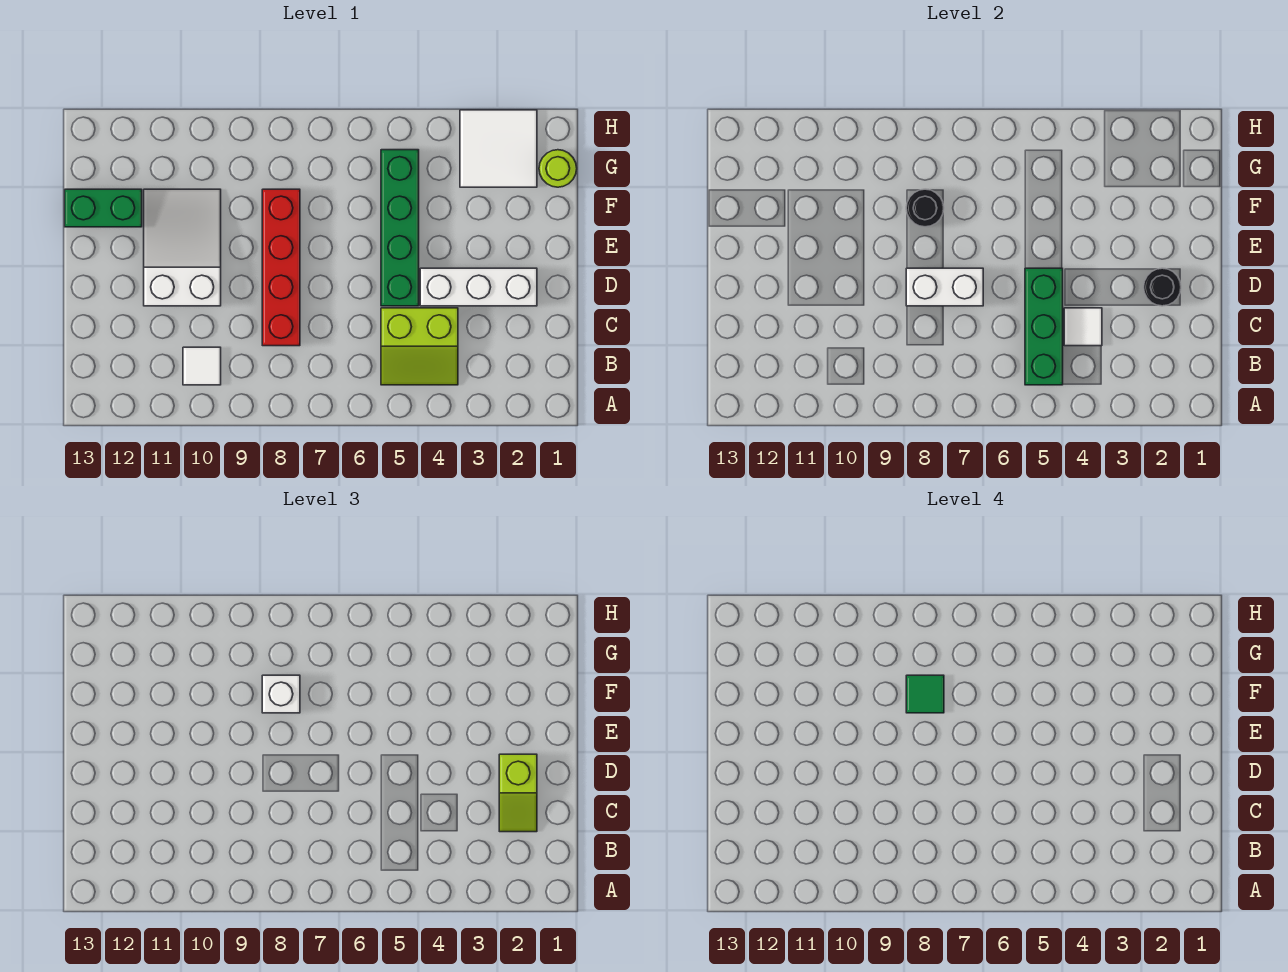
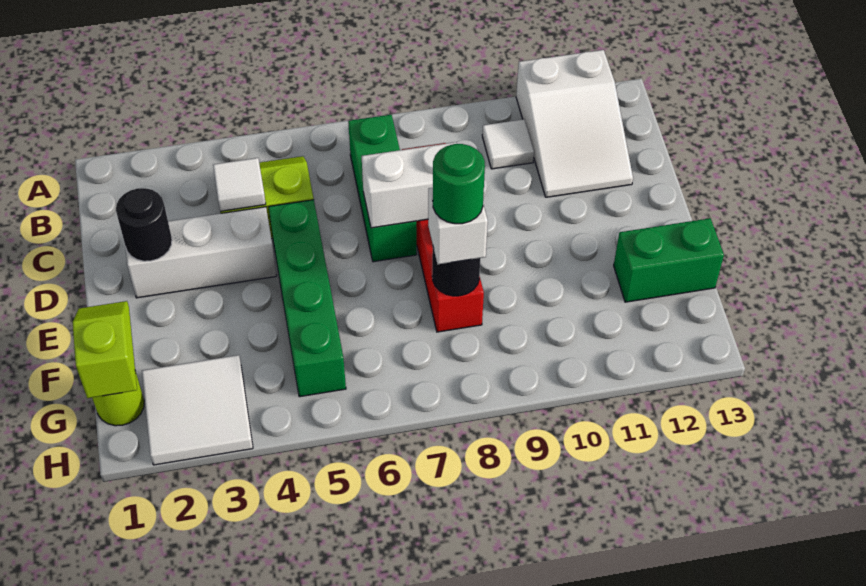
green brick B5:D5 level 2 -> green brick B7:D7 level 1
lime slope C2:D2 level 3 top D -> lime slope F1:G1 level 2 top G
white slope D10:F11 level 1 top D -> white slope A11:C12 level 1 top A
green tile F8 level 4 -> green round brick F8 level 4

